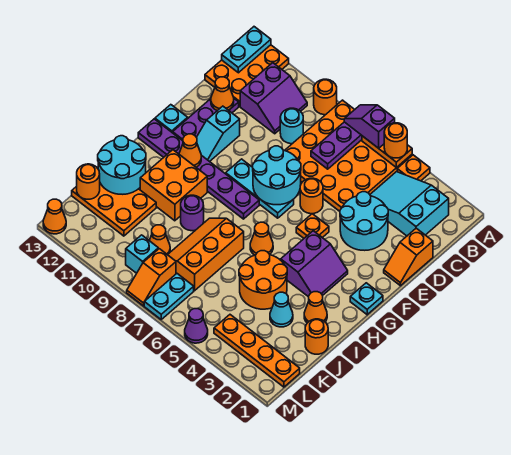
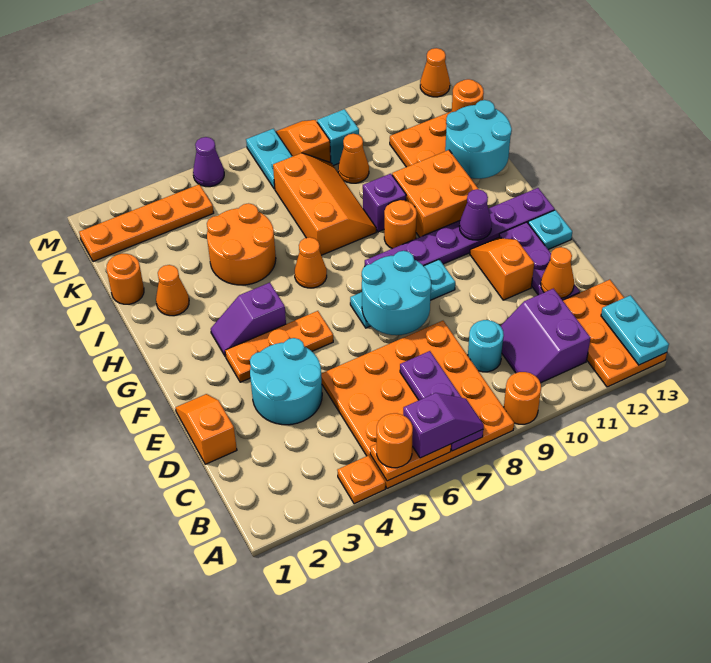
cyan slope B2:C4 level 1 top 2 -> none
orange round brick E6 level 1 -> orange round brick H9 level 1
cyan slope E11:F11 level 1 top E -> orange slope E11:F11 level 1 top E
orange plate F5 level 1 -> orange plate F3:F5 level 1
cyan plate G1 level 1 -> none
purple slope G3:H4 level 1 top 4 -> purple slope G3:G4 level 1 top 4
orange cone G11 level 2 -> purple cone G11 level 2
purple round brick I9 level 1 -> purple brick I9 level 1
cyan cone J3 level 1 -> none

